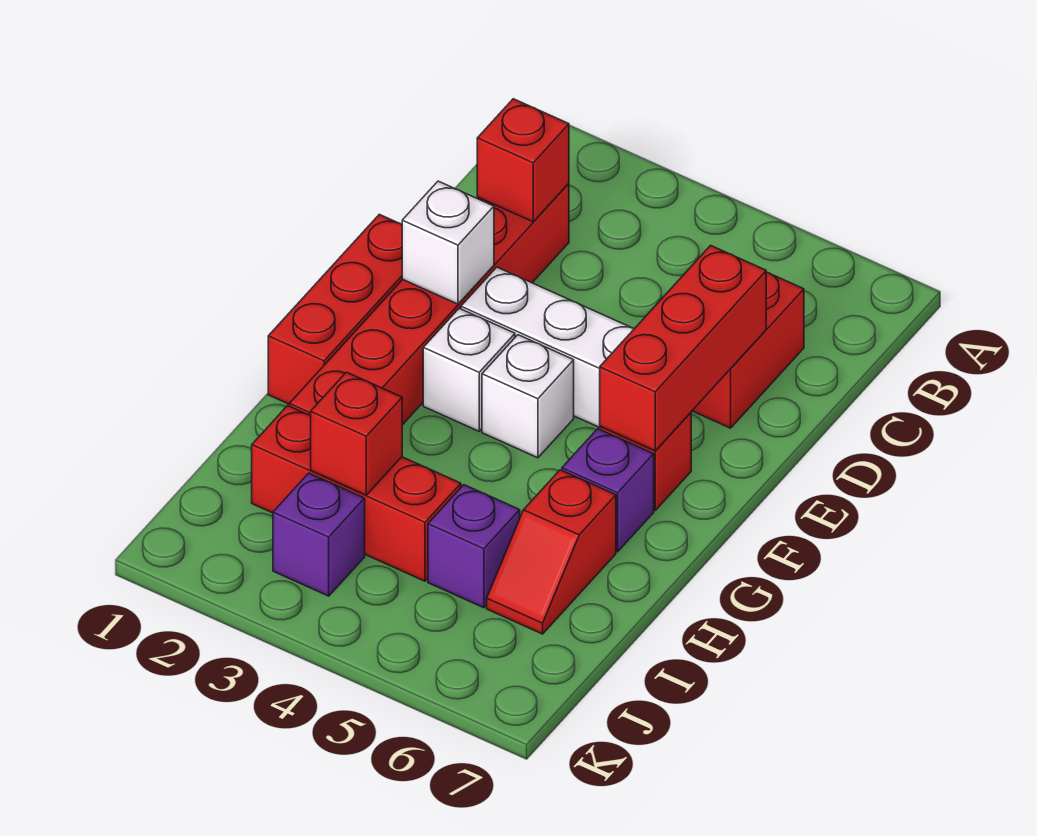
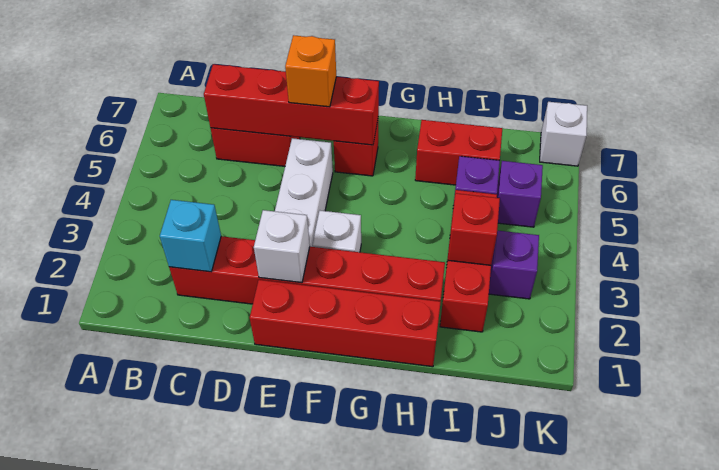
red brick C2 level 2 -> cyan brick C2 level 2
red brick D6:F6 level 2 -> red brick C6:F6 level 2
red brick E1:G1 level 1 -> red brick E1:H1 level 1
none -> orange brick E6 level 3
white brick F4 level 1 -> white brick K7 level 1
purple brick G6 level 1 -> purple brick J5 level 1
red slope H6:I6 level 1 top H -> red brick H6:I6 level 1

